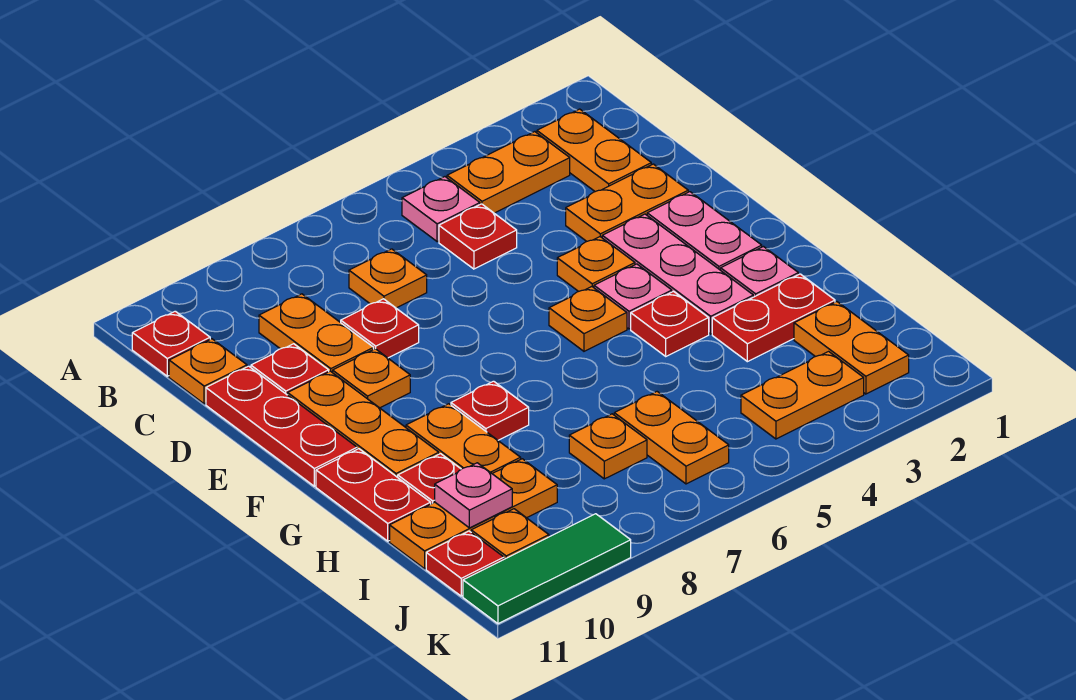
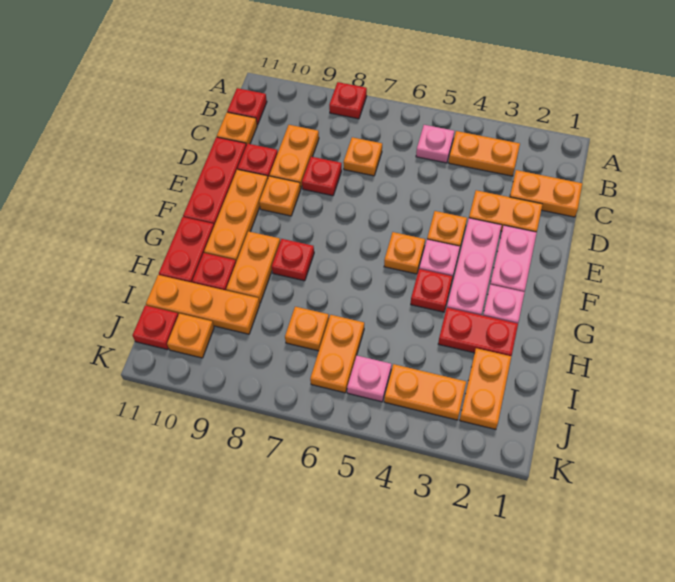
orange plate B2:C2 level 1 -> orange plate C1:C2 level 1
red plate C5 level 1 -> red plate A8 level 1
pink plate I10 level 2 -> pink plate J5 level 1
green tile K9:K11 level 1 -> none

